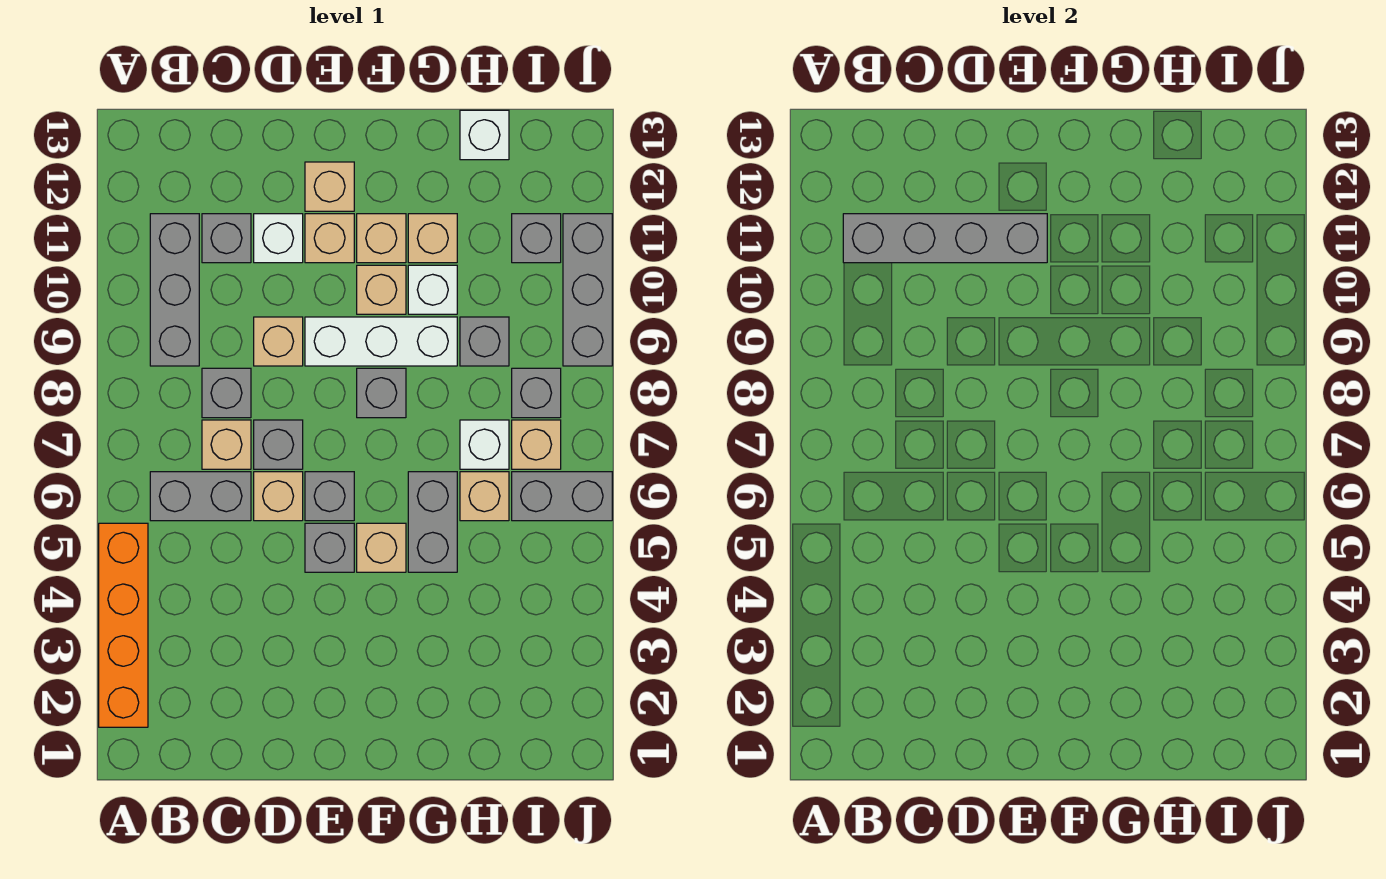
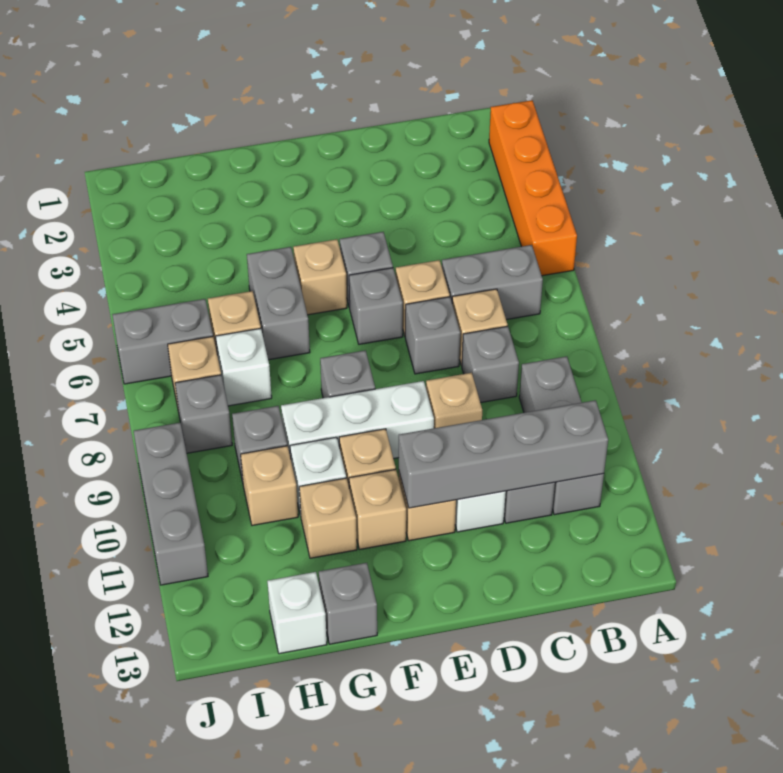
tan brick E12 level 1 -> tan brick H10 level 1
grey brick I11 level 1 -> grey brick G13 level 1

